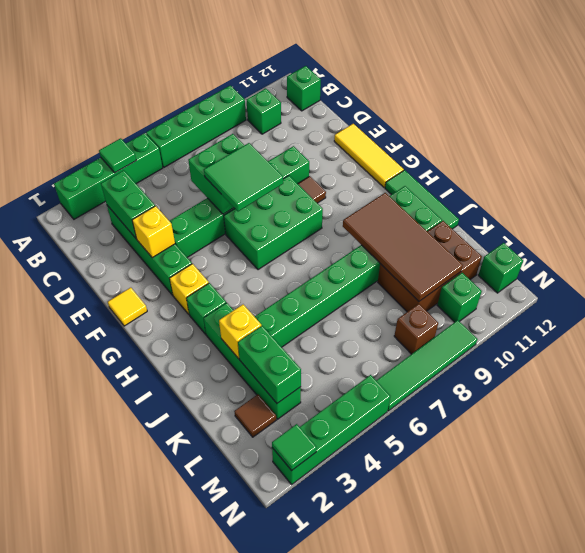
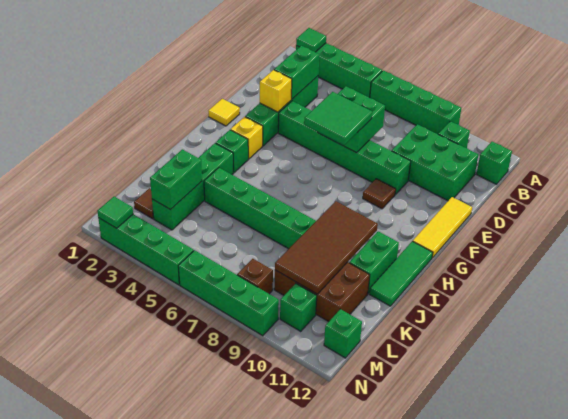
green tile A4 level 2 -> green tile A2 level 2
green brick F6:G8 level 1 -> green brick C9:D11 level 1
yellow brick J3 level 2 -> none
green tile N6:N9 level 1 -> green brick N6:N9 level 1

